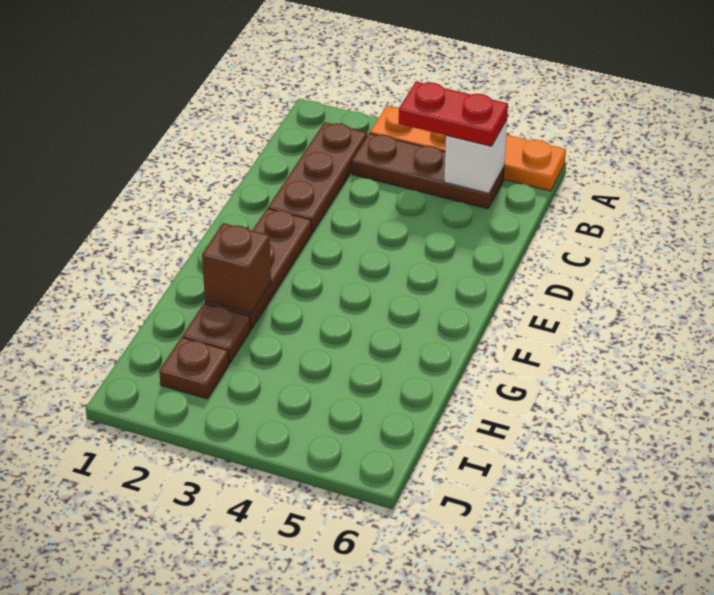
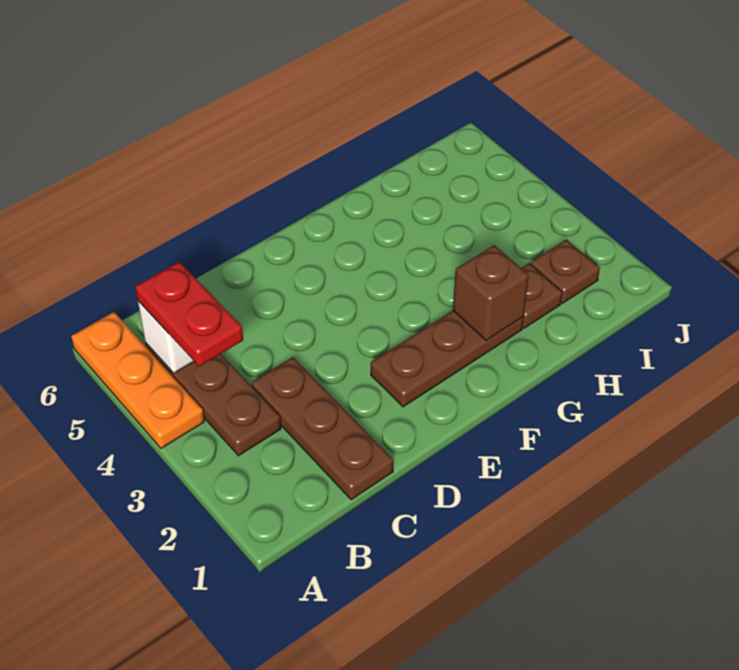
orange plate A3:A6 level 1 -> orange plate A4:A6 level 1
brown plate B2:D2 level 1 -> brown plate C1:C3 level 1

